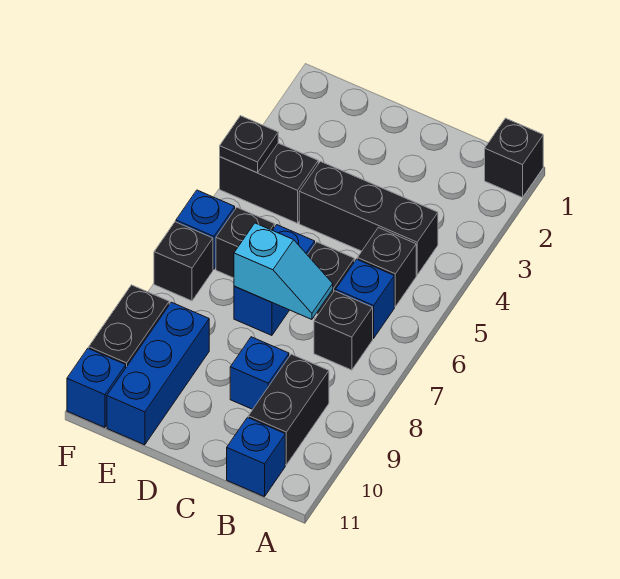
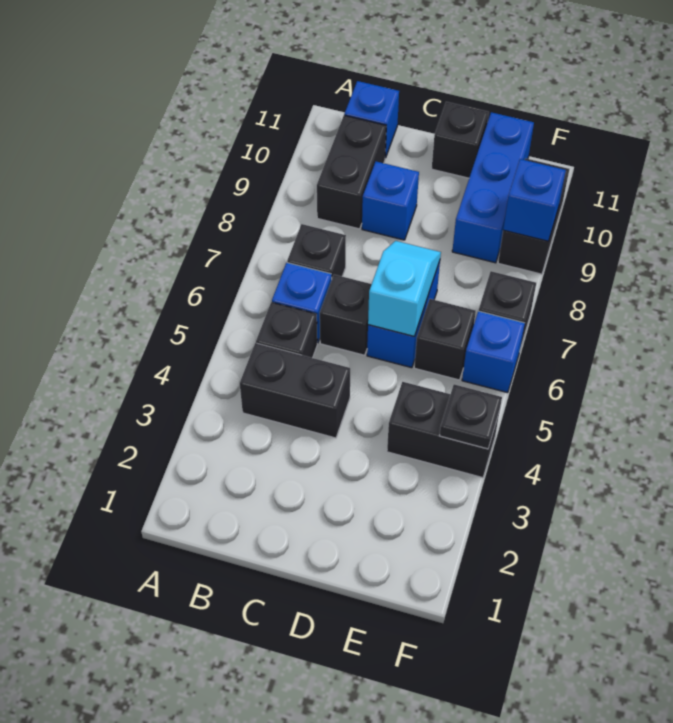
black brick A1 level 1 -> black brick D11 level 1
black brick B4:D4 level 1 -> black brick B4:C4 level 1
cyan slope C7:D7 level 2 top D -> cyan slope D6:D7 level 2 top 6
blue brick F11 level 1 -> blue brick F9 level 2

